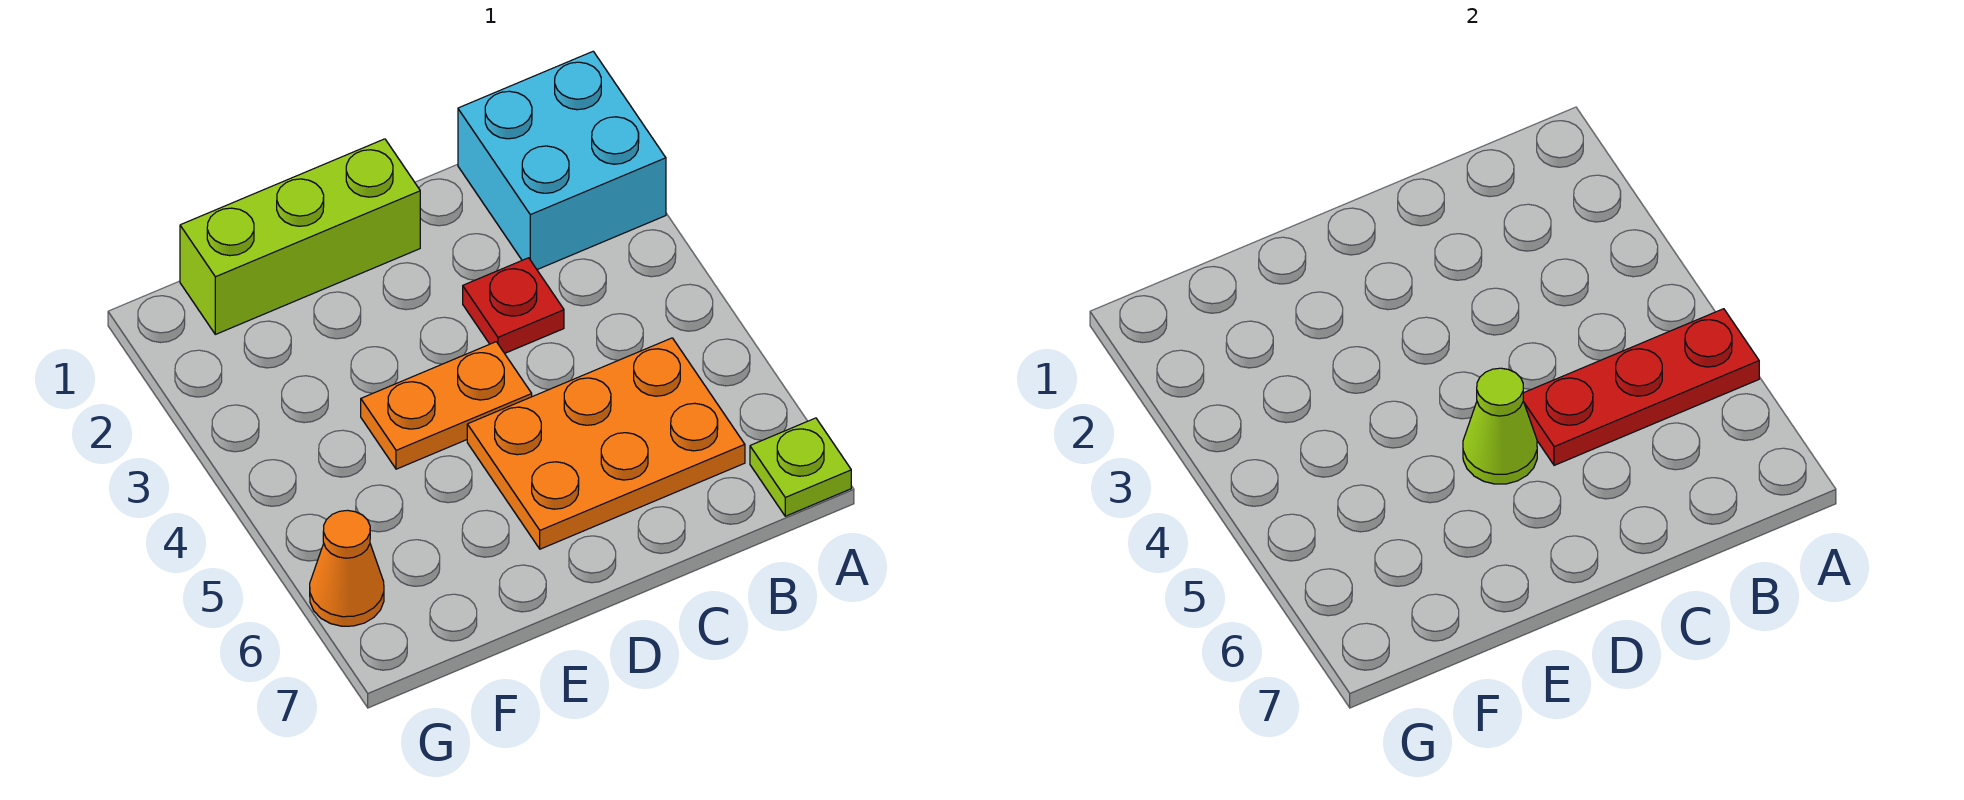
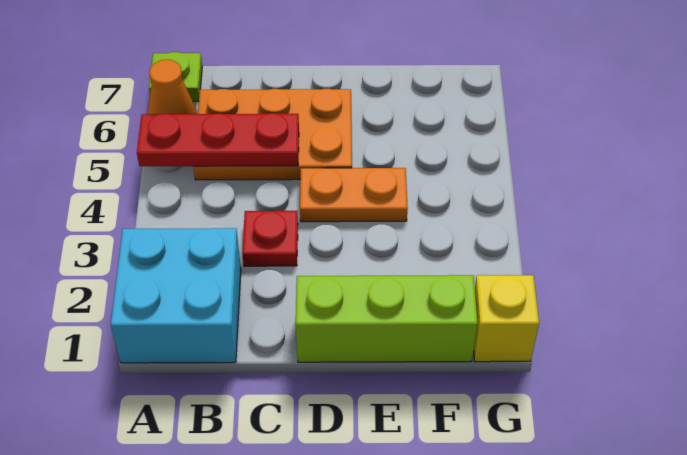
lime cone D5 level 2 -> none
none -> yellow brick G1 level 1
orange cone G6 level 1 -> orange cone A6 level 1

